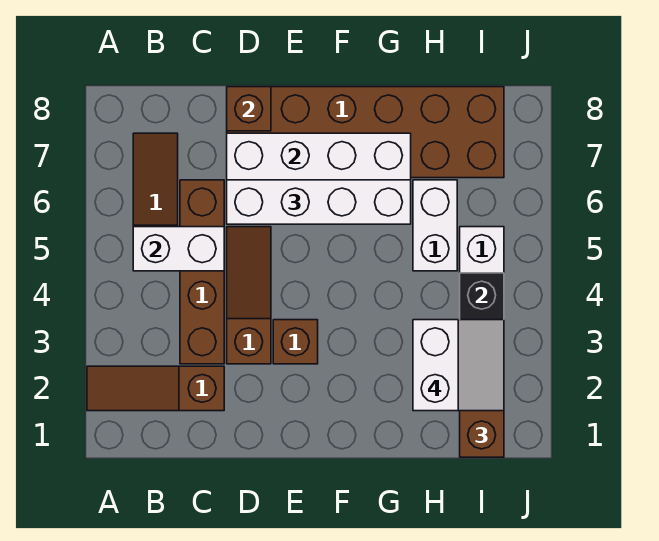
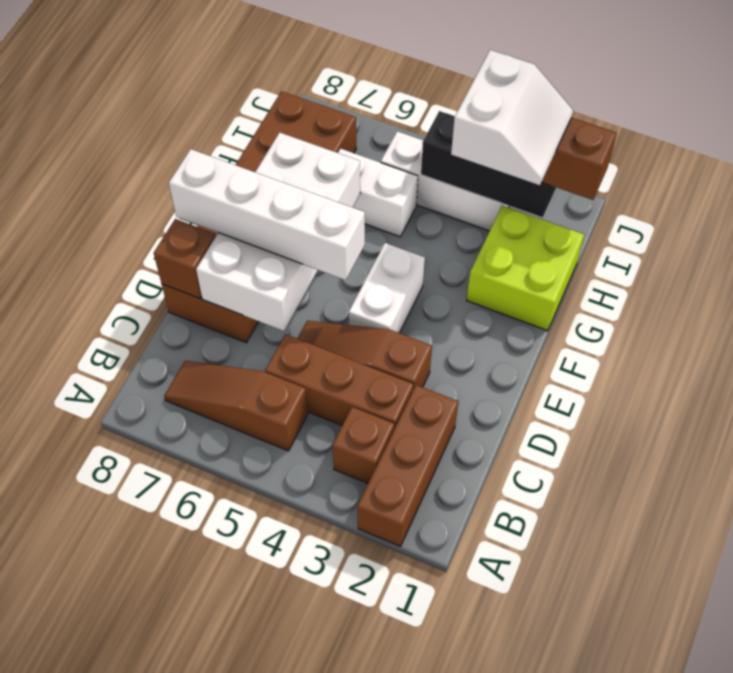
brown slope A2:C2 level 1 top C -> brown brick A2:C2 level 1
white brick B5:C5 level 2 -> white brick E4:F4 level 1
brown brick C3:C6 level 1 -> brown brick C3:C5 level 1
white brick D6:G6 level 3 -> white brick E5:E8 level 3
brown brick E3 level 1 -> brown brick B3 level 1
none -> lime brick G1:H2 level 1
white slope H2:I3 level 4 top H -> white slope H2:I3 level 4 top 3

